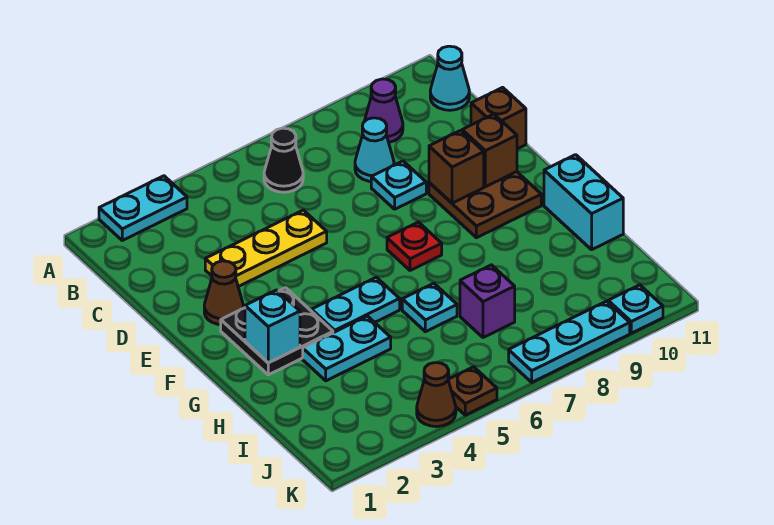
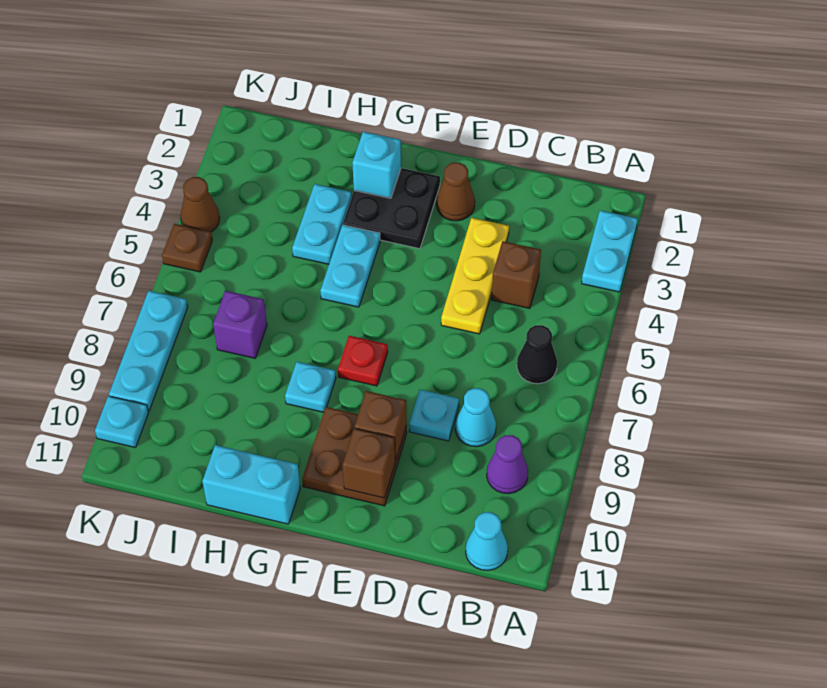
brown brick D11 level 1 -> brown brick C4 level 1
cyan plate H6 level 1 -> cyan plate G8 level 1

